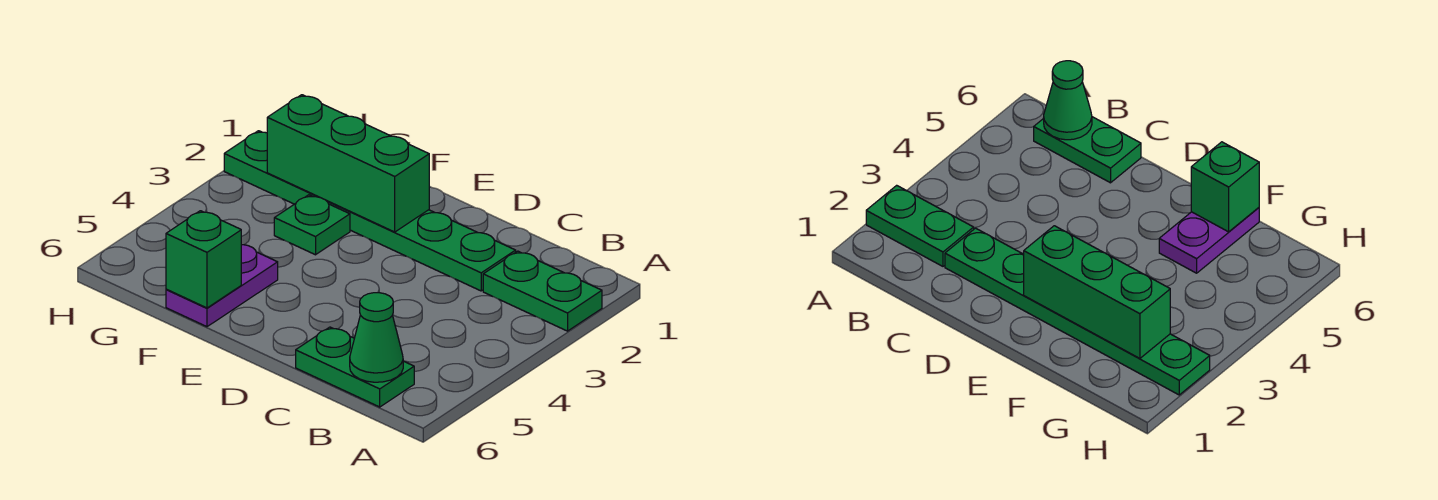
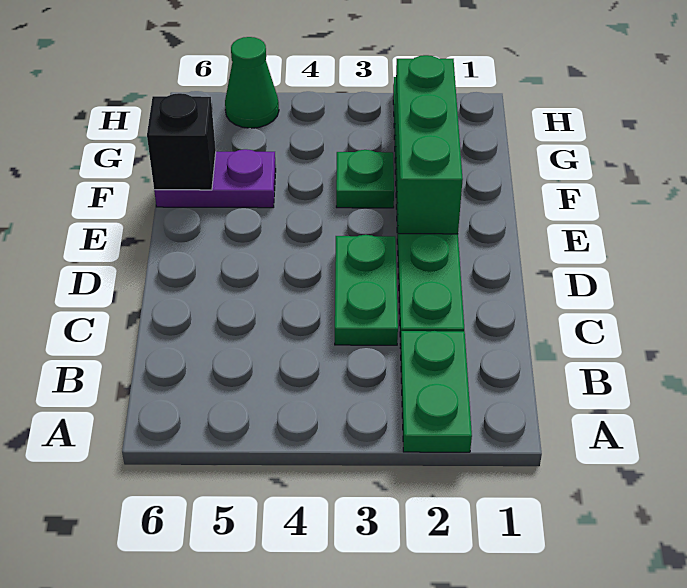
green plate B6:C6 level 1 -> green plate C3:D3 level 1
green cone B6 level 2 -> green cone H5 level 1
green brick F6 level 2 -> black brick F6 level 2

